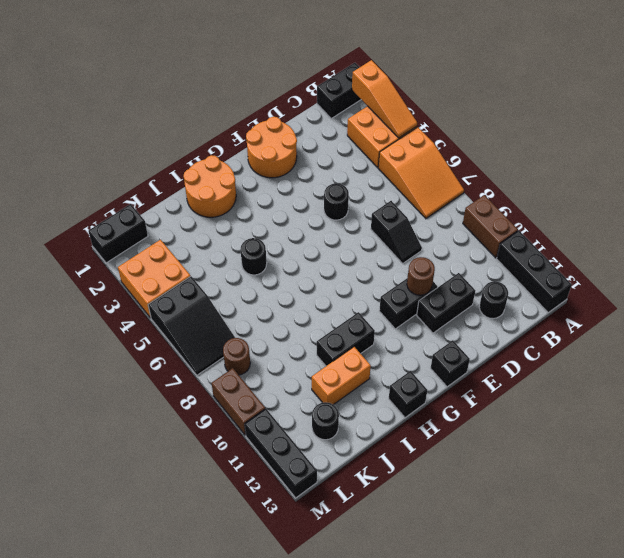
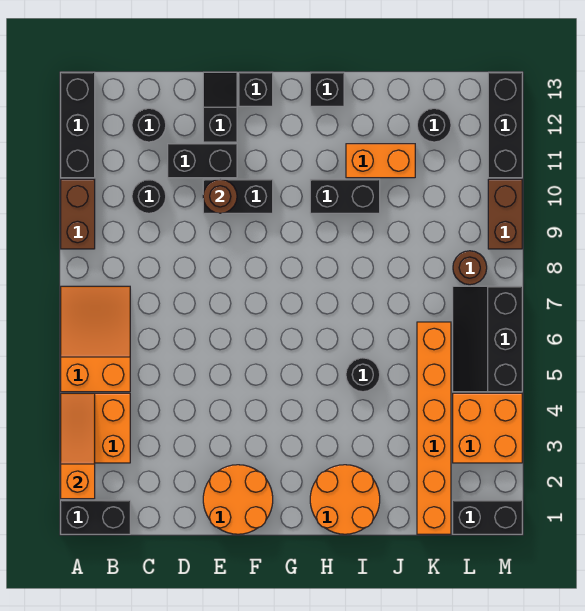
black slope D7:D8 level 1 top 7 -> black slope E12:E13 level 1 top 12
black round brick E5 level 1 -> black round brick C10 level 1
none -> orange brick K1:K6 level 1
black slope L5:M7 level 1 top 5 -> black slope L5:M7 level 1 top M

